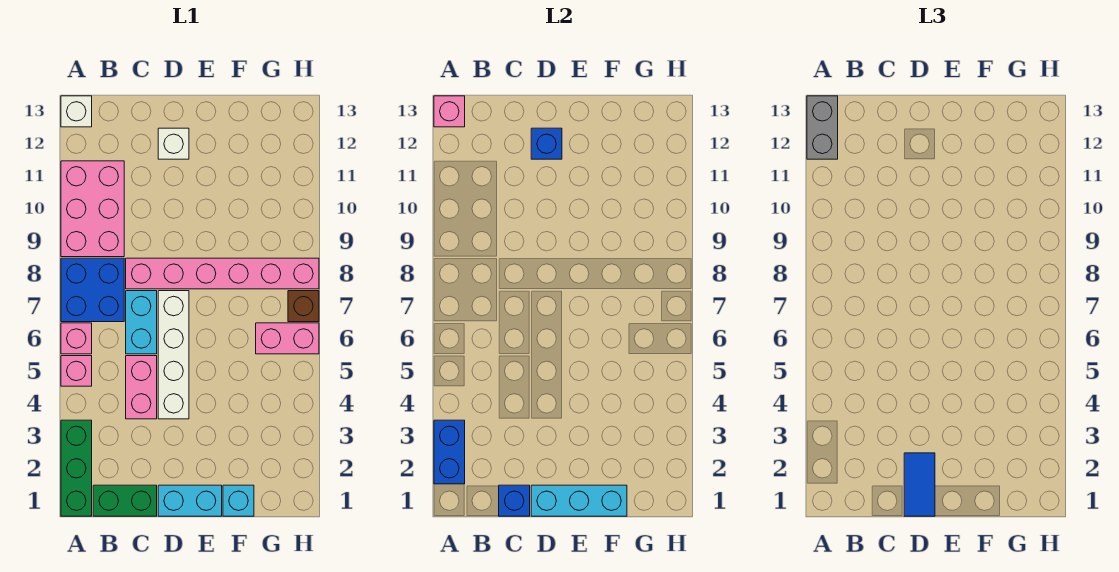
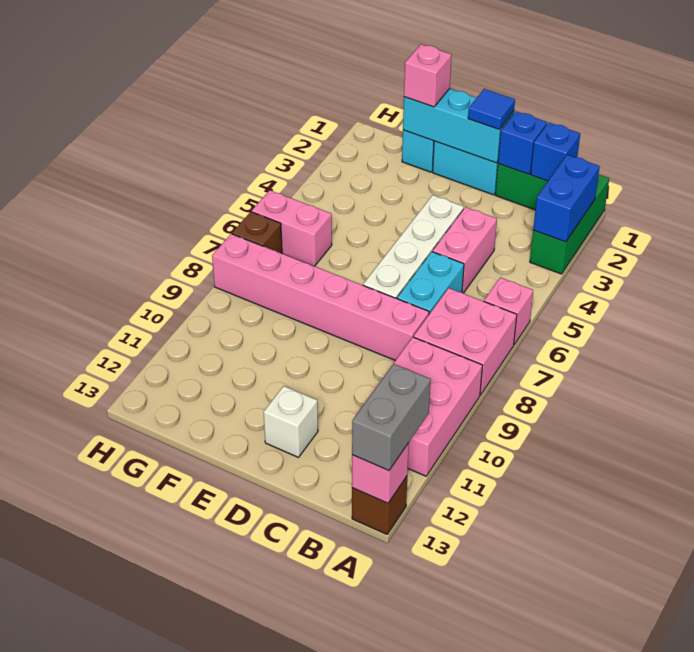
pink brick A5 level 1 -> pink brick F1 level 3
blue brick A7:B8 level 1 -> pink brick A7:B8 level 1
white brick A13 level 1 -> brown brick A13 level 1
blue tile D1:D2 level 3 -> blue tile D1 level 3
blue brick D12 level 2 -> blue brick B1 level 2

